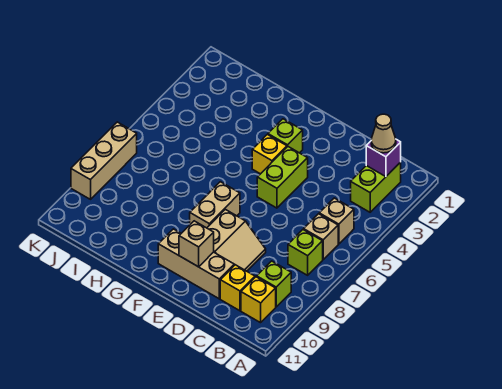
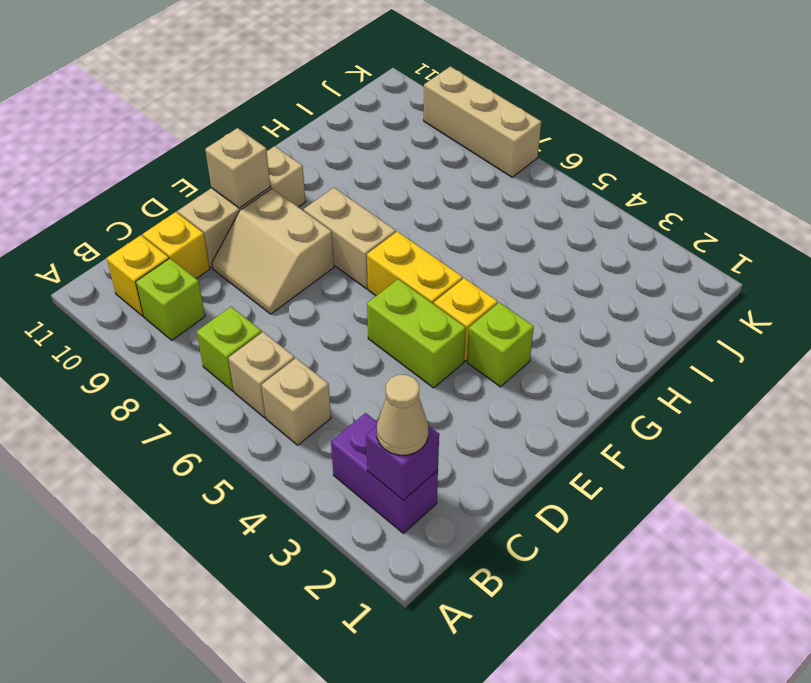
lime brick B2:B3 level 1 -> purple brick B2:B3 level 1
none -> yellow brick F5:F6 level 1

